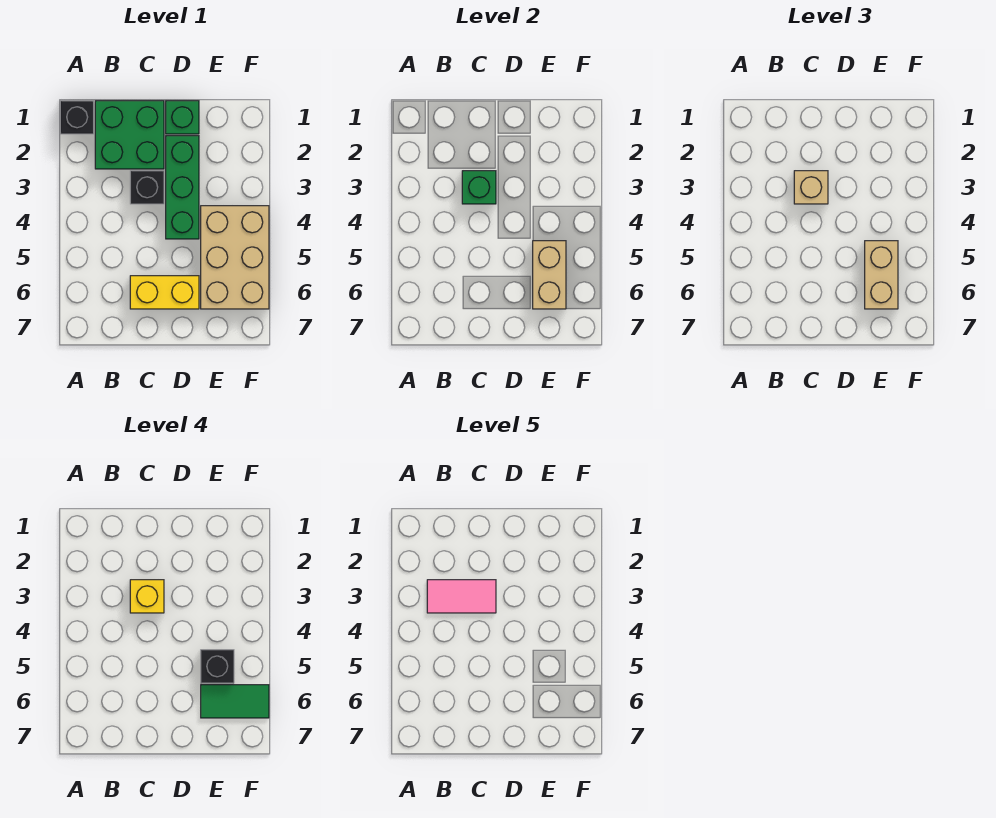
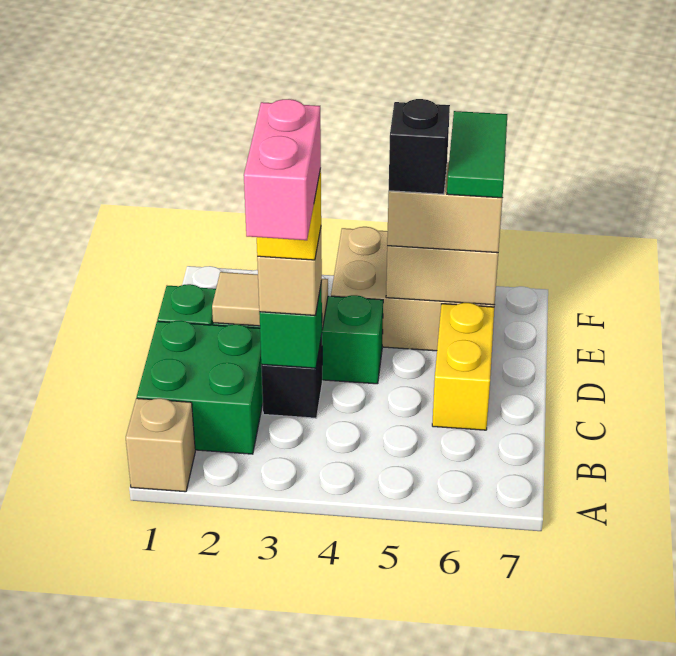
black brick A1 level 1 -> tan brick A1 level 1
pink tile B3:C3 level 5 -> pink brick B3:C3 level 5
none -> tan tile D2:D3 level 2

